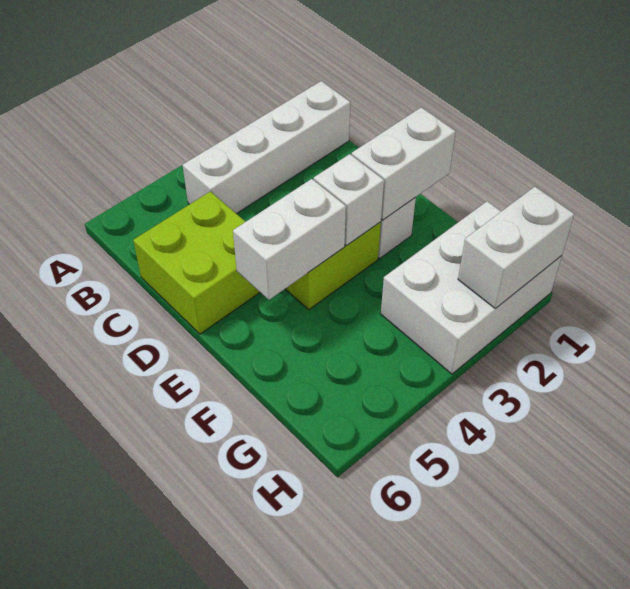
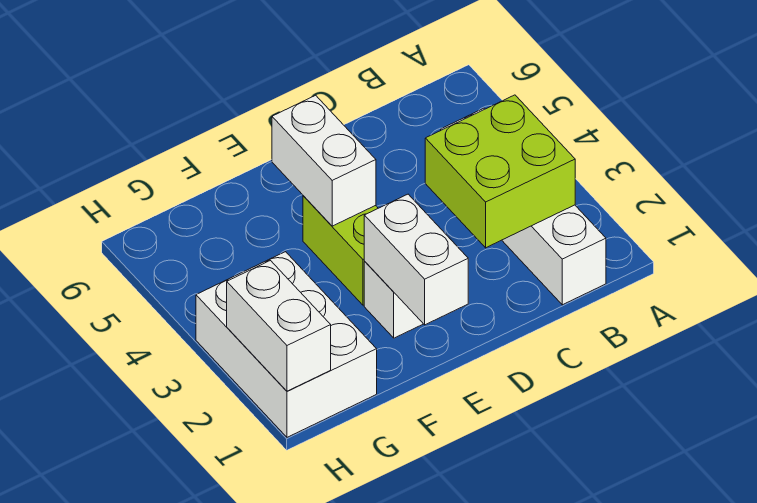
lime brick C5:D6 level 1 -> lime brick B2:C3 level 2
white brick E3 level 2 -> none

